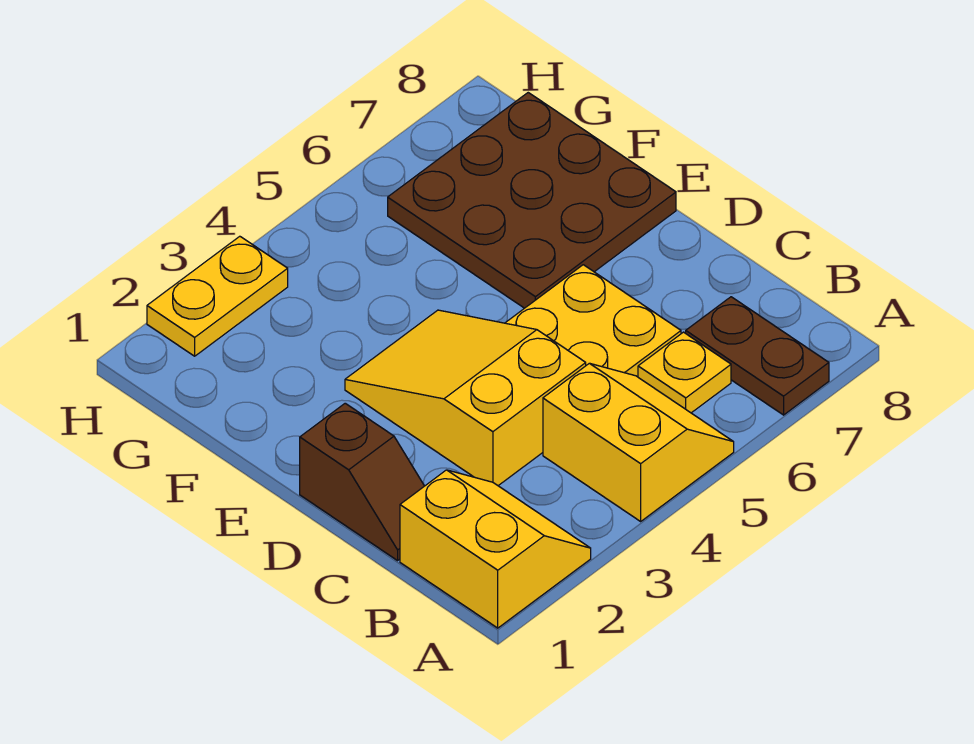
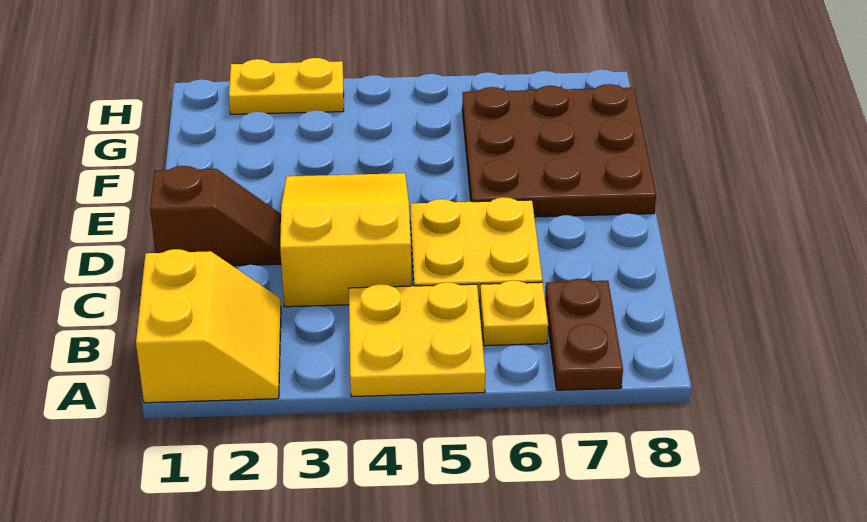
yellow slope A4:B5 level 1 top 4 -> yellow plate A4:B5 level 1
brown slope C1:D1 level 1 top D -> brown slope D1:D2 level 1 top 1

